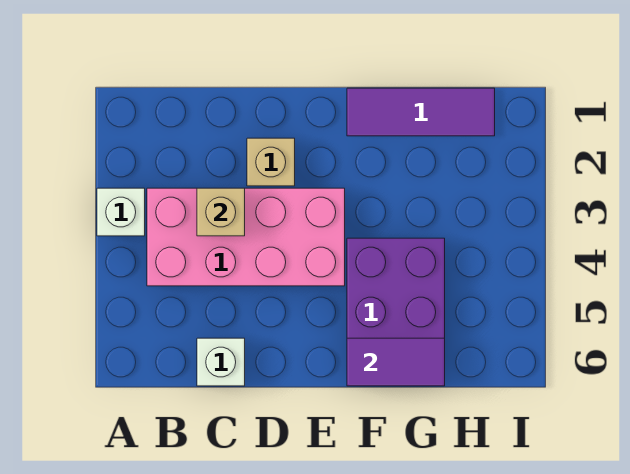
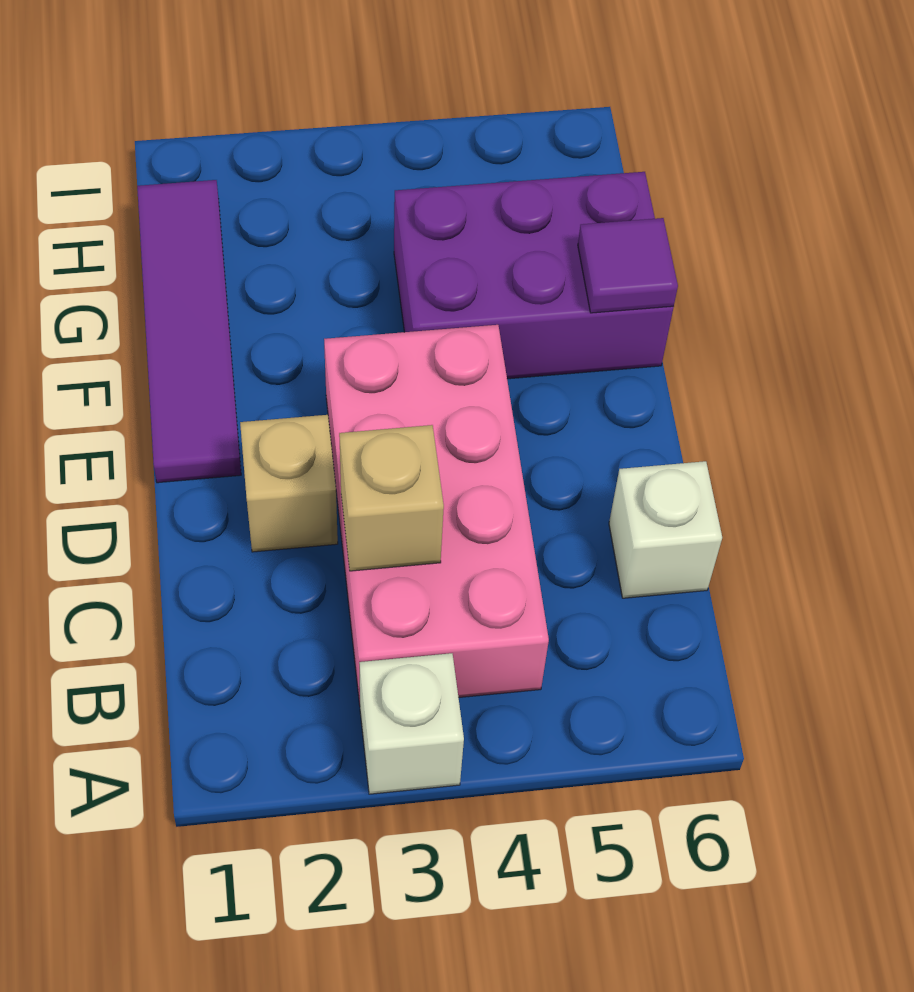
purple tile F1:H1 level 1 -> purple tile E1:H1 level 1
purple tile F6:G6 level 2 -> purple tile F6 level 2

